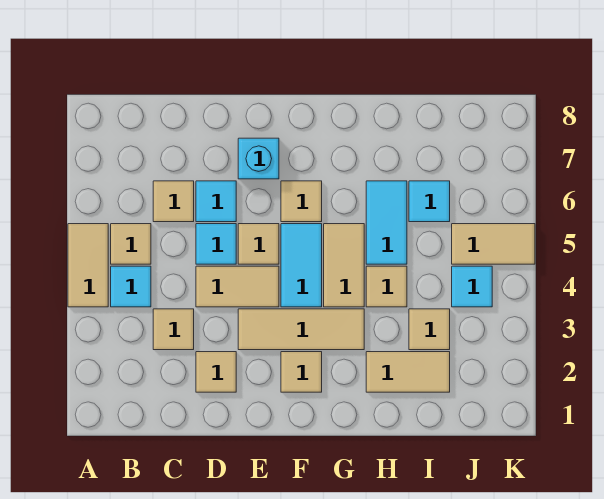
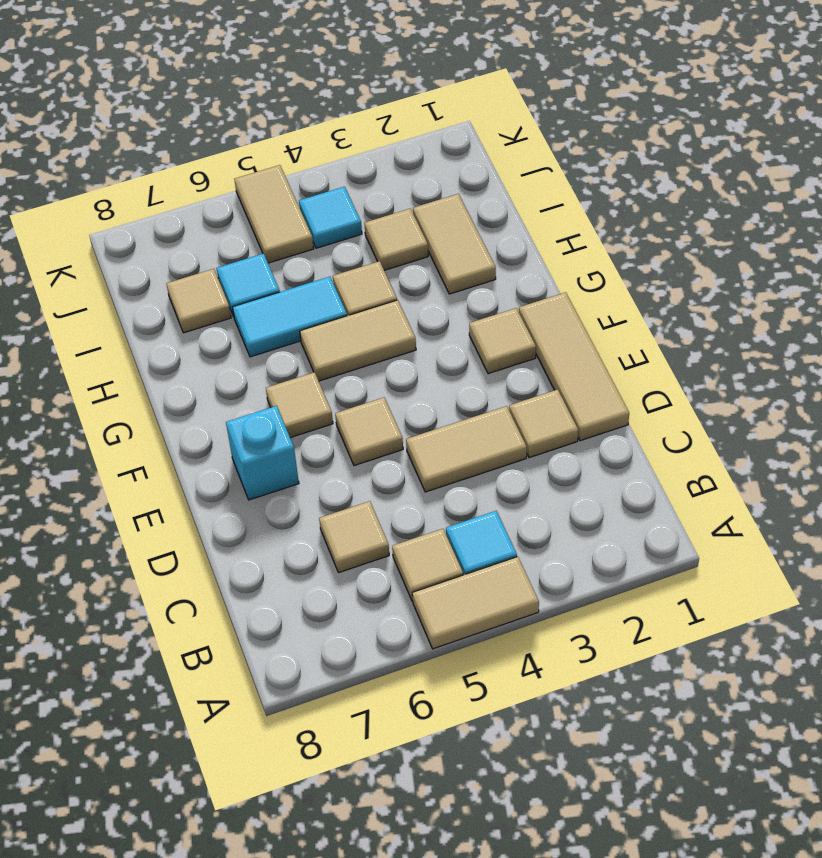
tan tile C3 level 1 -> tan tile I7 level 1
tan tile D4:E4 level 1 -> tan tile D3:D4 level 1
cyan tile D5 level 1 -> none
cyan tile D6 level 1 -> none
tan tile E3:G3 level 1 -> tan tile D1:F1 level 1
cyan tile F4:F5 level 1 -> none

